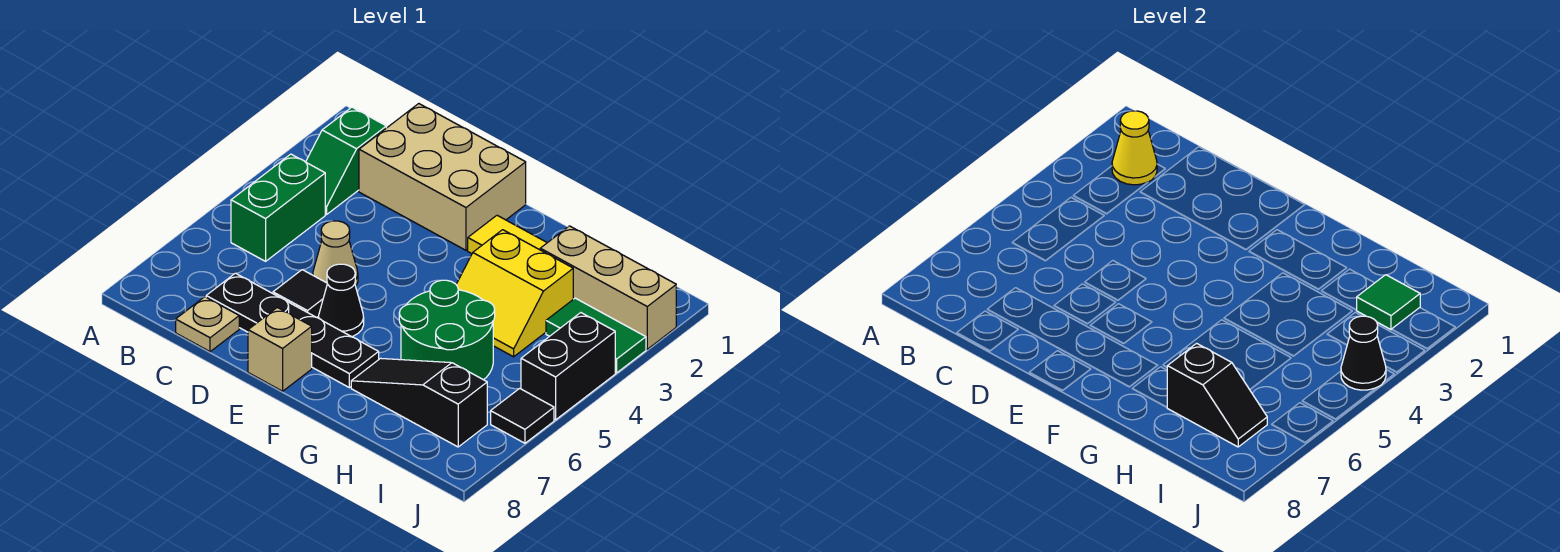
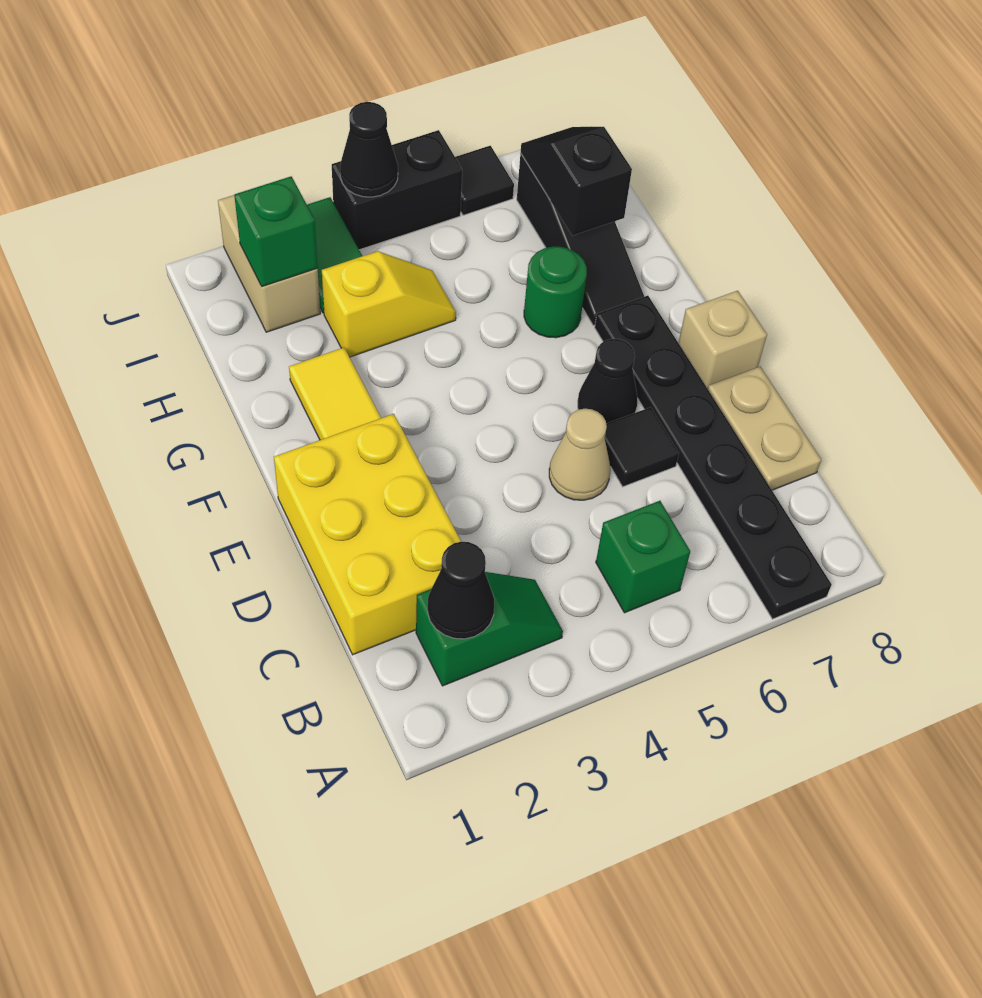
yellow cone B2 level 2 -> black cone B2 level 2
green brick B4:B5 level 1 -> green brick B5 level 1
tan brick C1:E2 level 1 -> yellow brick C1:E2 level 1
black plate C7:F7 level 1 -> black plate A7:F7 level 1
tan plate C8 level 1 -> tan plate C8:D8 level 1
yellow slope G3:H4 level 1 top 3 -> yellow slope H3:H4 level 1 top 3
green round brick G5:H6 level 1 -> green round brick G6 level 1
tan brick H2:J2 level 1 -> tan brick I2:J2 level 1
green tile I2 level 2 -> green brick I2 level 2

